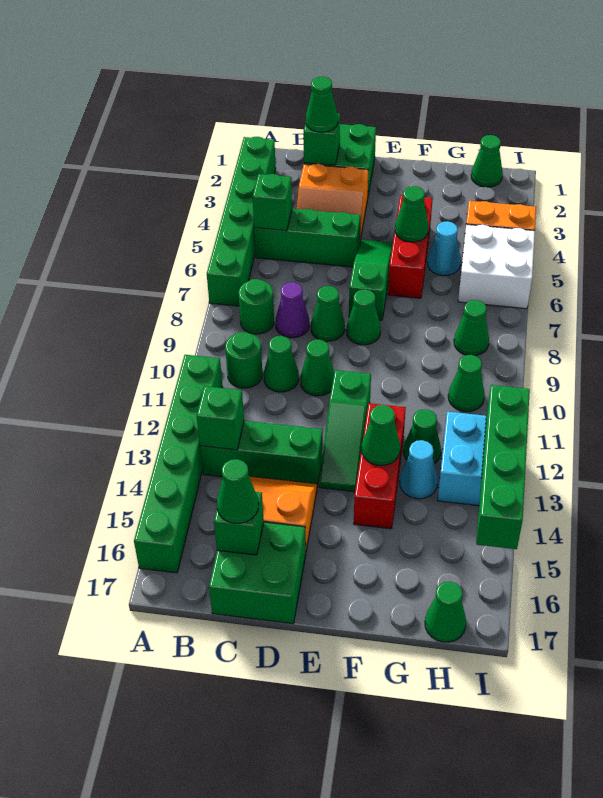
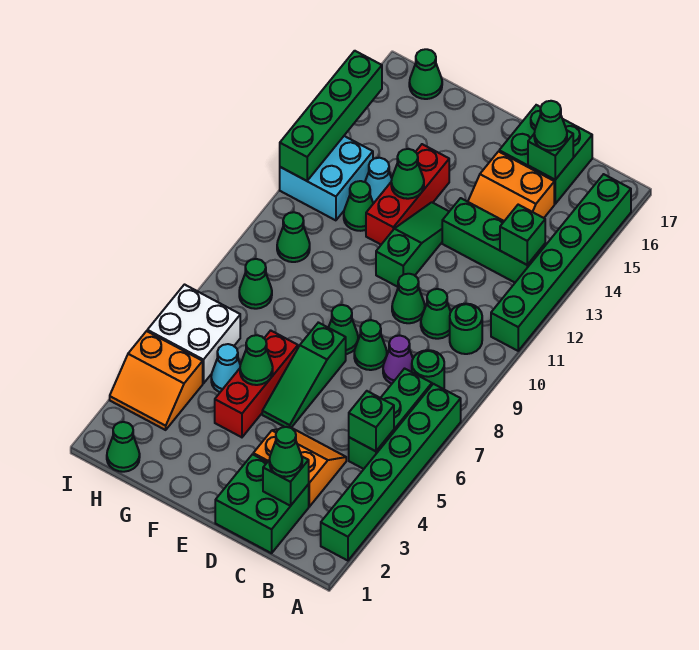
green brick B5:D5 level 1 -> green brick B5:B7 level 1

